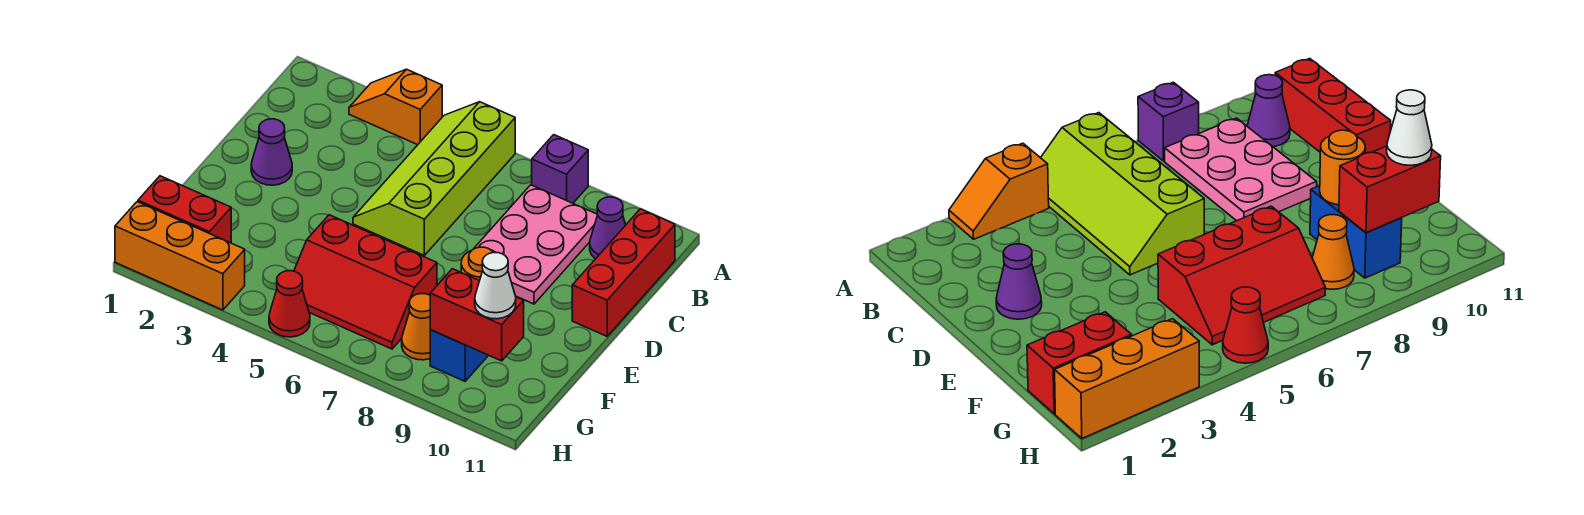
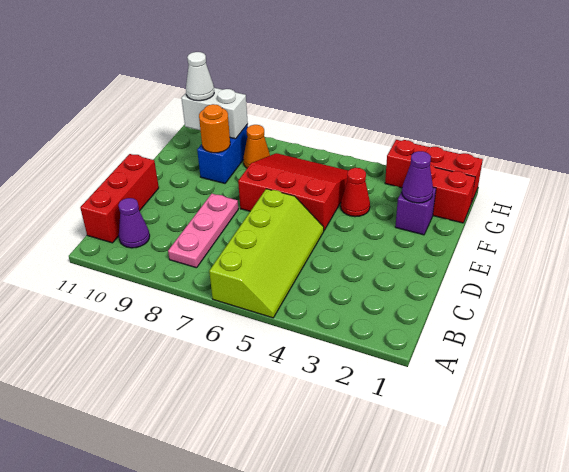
orange slope A3:A4 level 1 top 4 -> none
purple brick A8 level 1 -> purple brick F2 level 1
pink plate B8:D9 level 1 -> pink plate B8:D8 level 1
purple cone D2 level 1 -> purple cone F2 level 2
red slope F5:G7 level 1 top F -> red slope E5:G7 level 1 top E
red brick G9:G10 level 2 -> white brick G9:G10 level 2
orange brick H1:H3 level 1 -> red brick H1:H3 level 1
red cone H5 level 1 -> red cone F4 level 1

